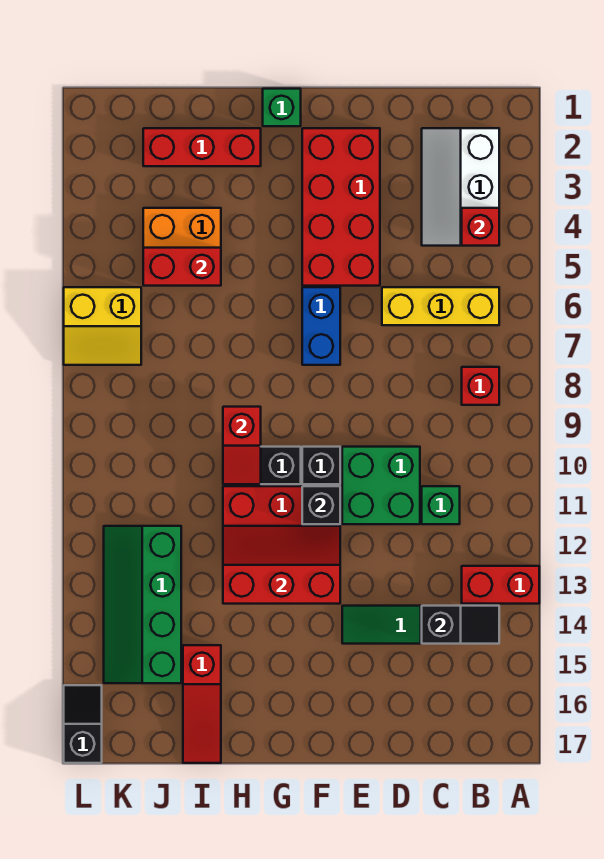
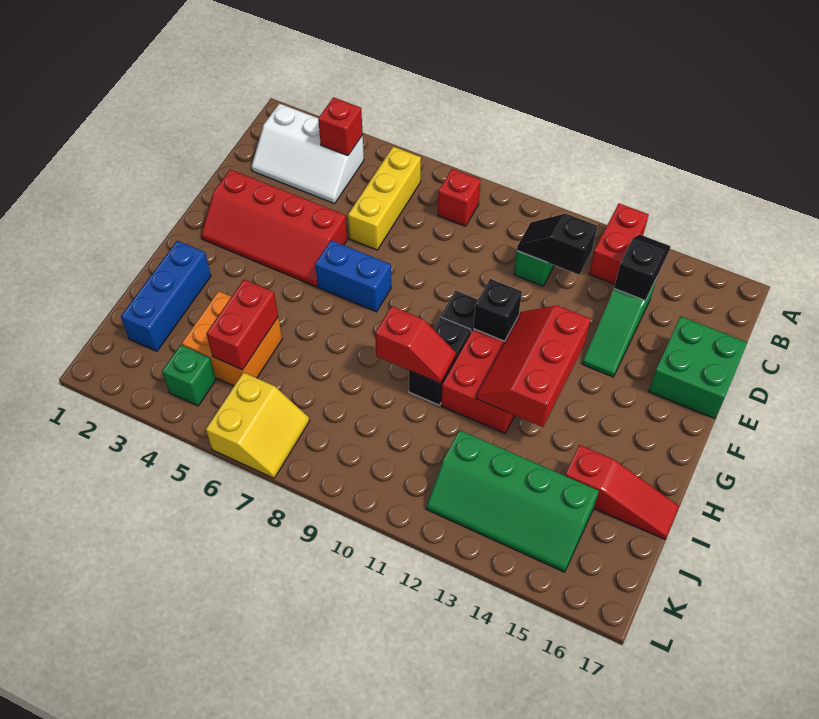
green brick D10:E11 level 1 -> green brick D16:E17 level 1
red brick E2:F5 level 1 -> red slope E2:F5 level 1 top E
green brick G1 level 1 -> green brick K4 level 1
red brick H2:J2 level 1 -> blue brick H2:J2 level 1
black slope L16:L17 level 1 top 17 -> black slope C11:C12 level 2 top 12

